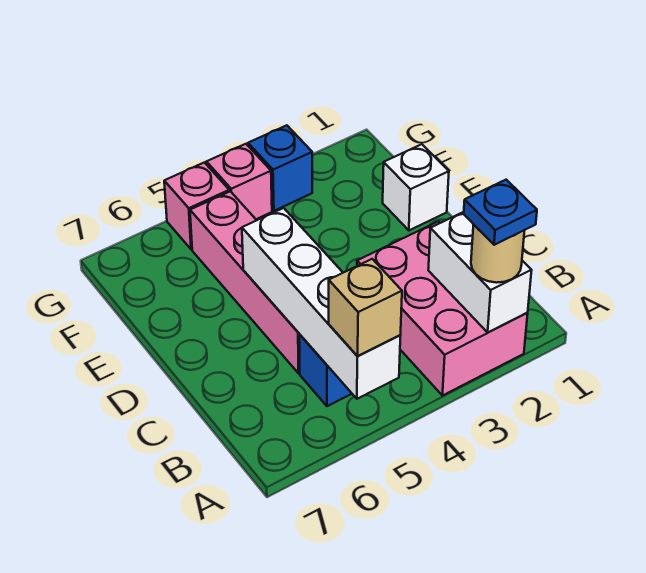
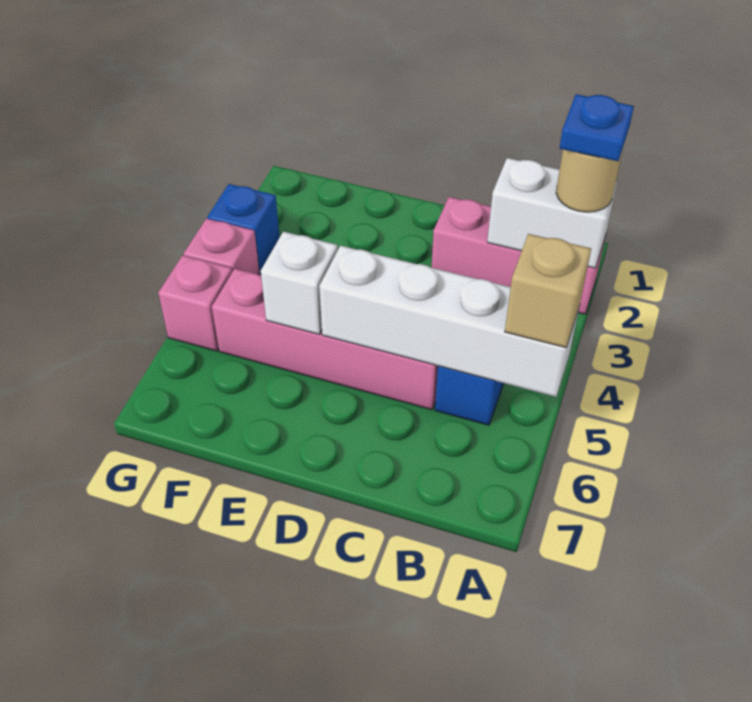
pink brick A2:C3 level 1 -> pink brick A2:C2 level 1
white brick E1 level 1 -> white brick E5 level 2

